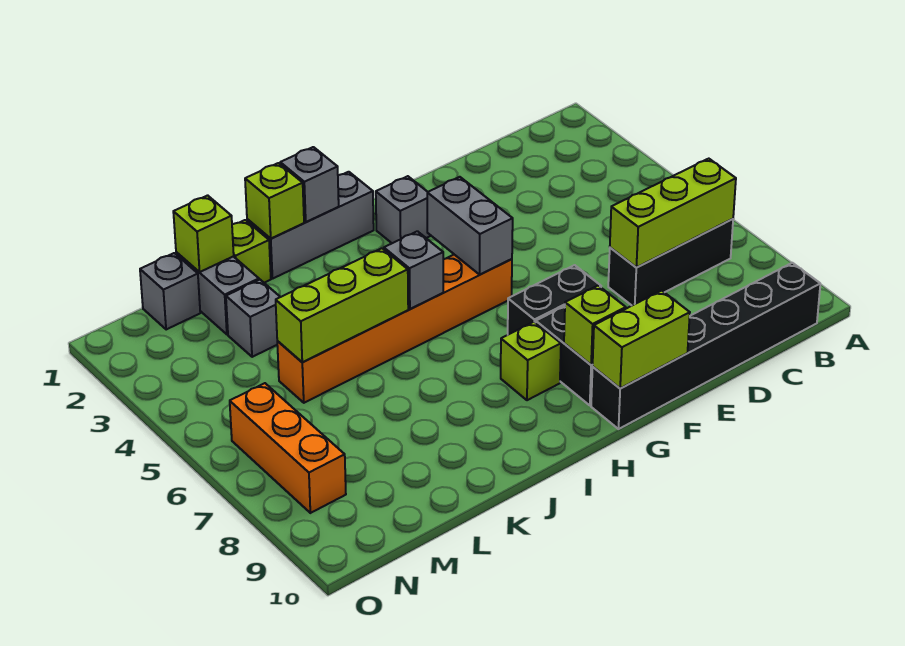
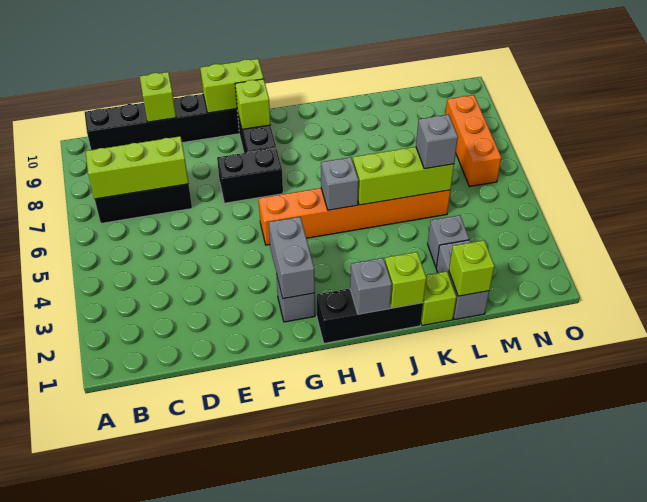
grey brick G4:G5 level 2 -> grey brick G2:G3 level 2
grey brick H1:J1 level 1 -> black brick H1:J1 level 1
lime brick H8 level 1 -> lime brick D10 level 2
grey brick M1 level 1 -> grey brick L5 level 3

